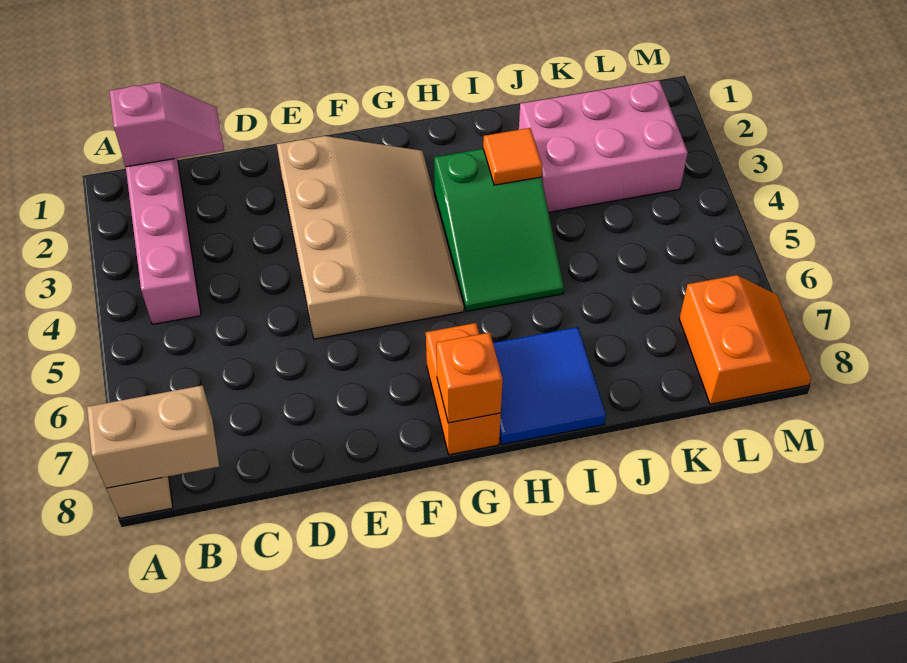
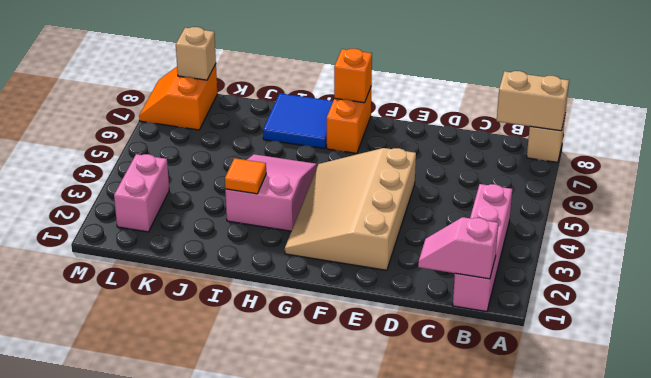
green slope H3:I5 level 1 top 3 -> pink slope H3:I5 level 1 top 3
pink brick J2:L3 level 1 -> pink brick L2:L3 level 1
none -> tan brick L8 level 2

